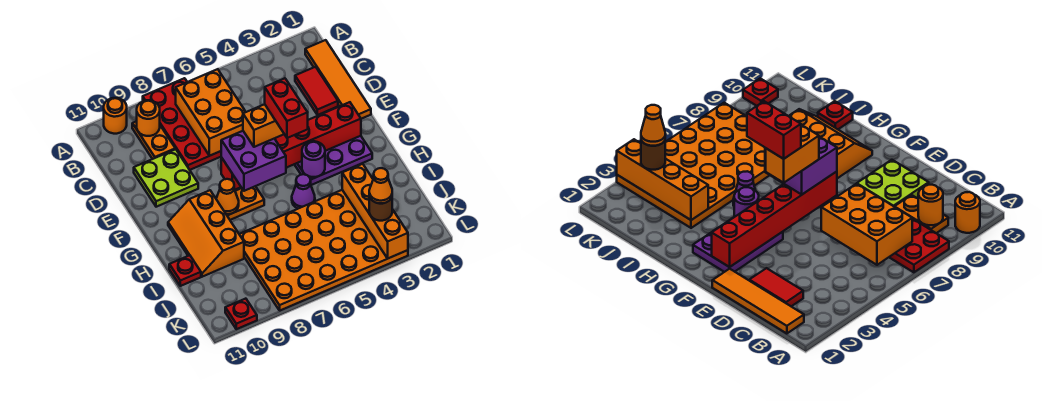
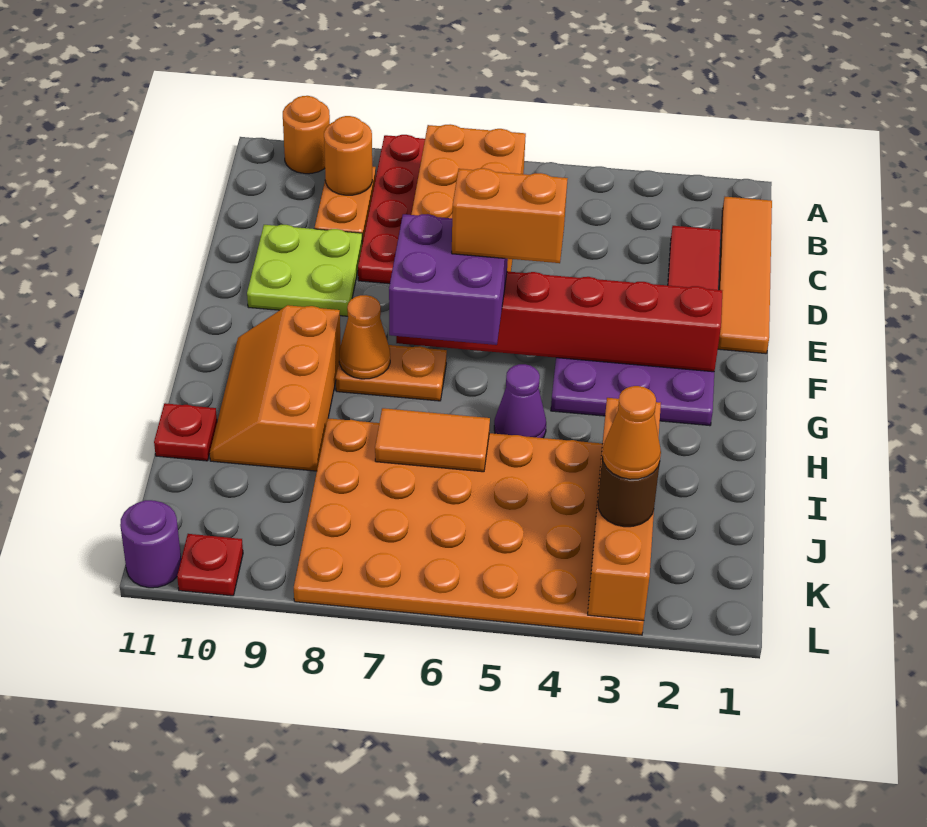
red brick F5:G5 level 5 -> none
purple round brick G4 level 2 -> purple round brick L11 level 1
none -> orange tile I6:I7 level 2

